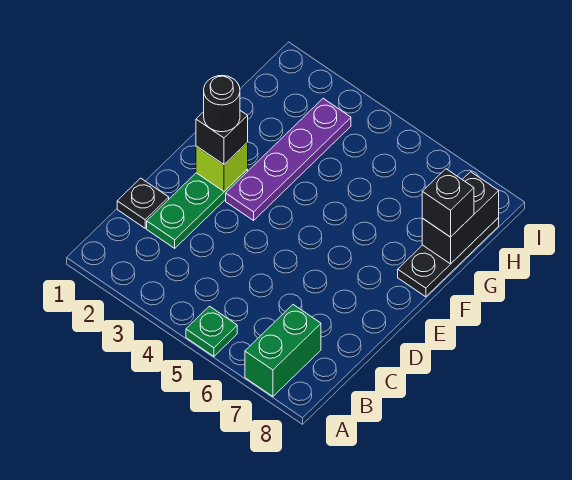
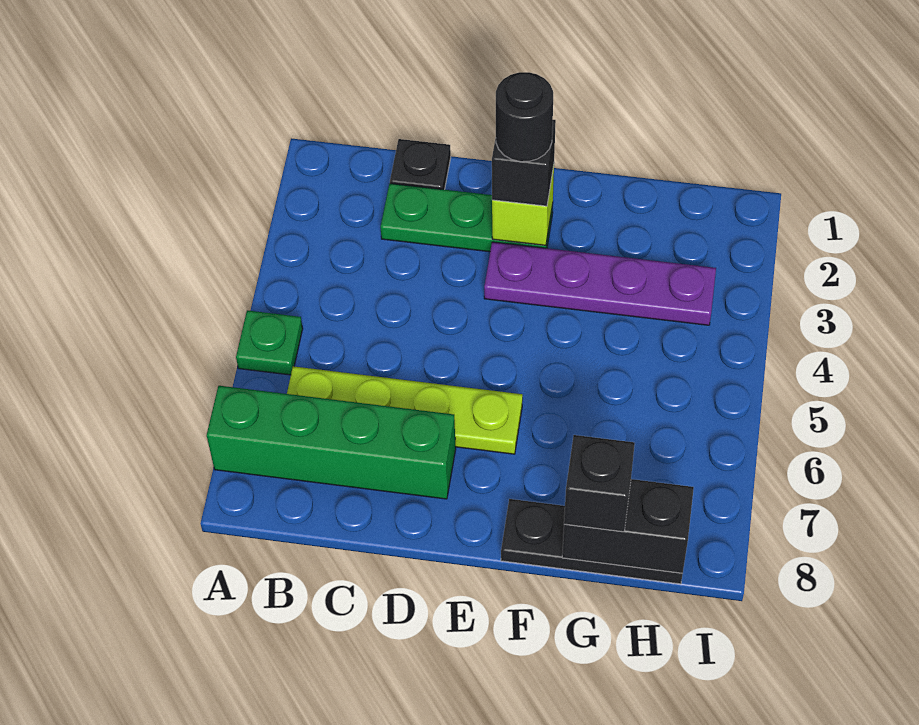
green brick A7:B7 level 1 -> green brick A7:D7 level 1
none -> lime plate B6:E6 level 1

